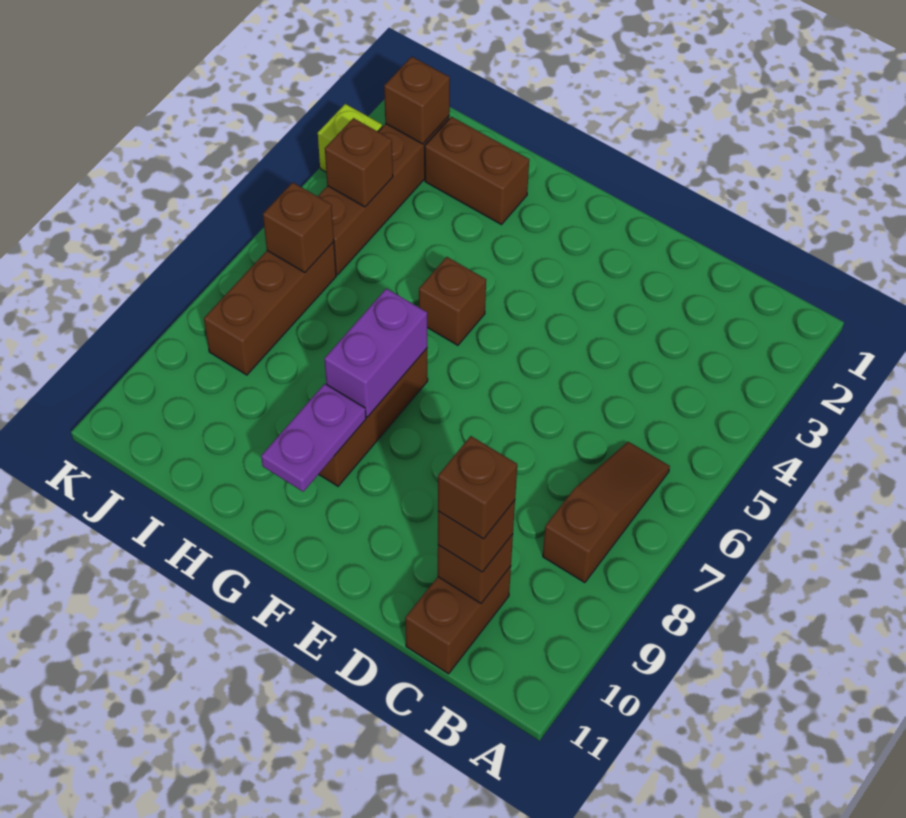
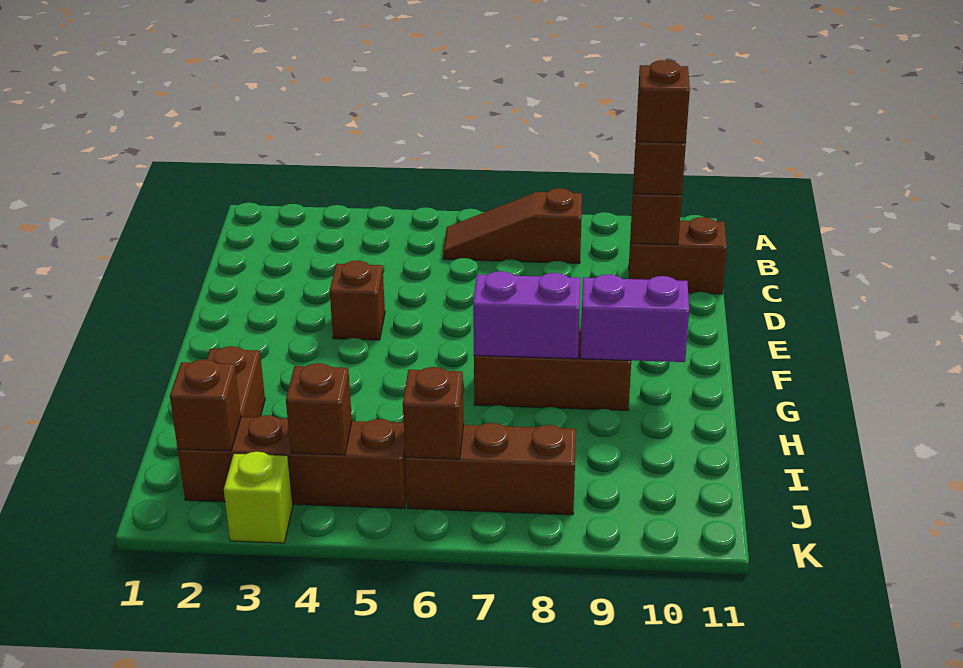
brown brick G5 level 1 -> brown brick E4 level 1
purple plate G9:G10 level 2 -> purple brick G9:G10 level 2

